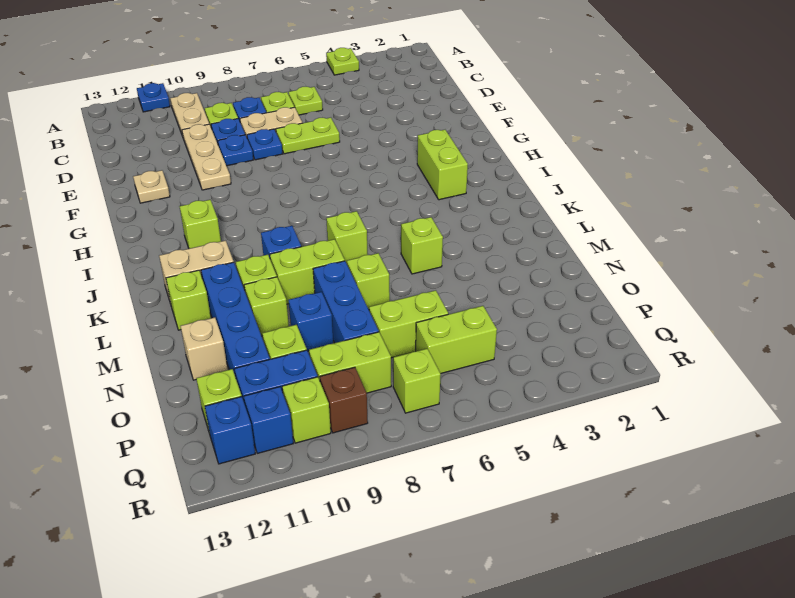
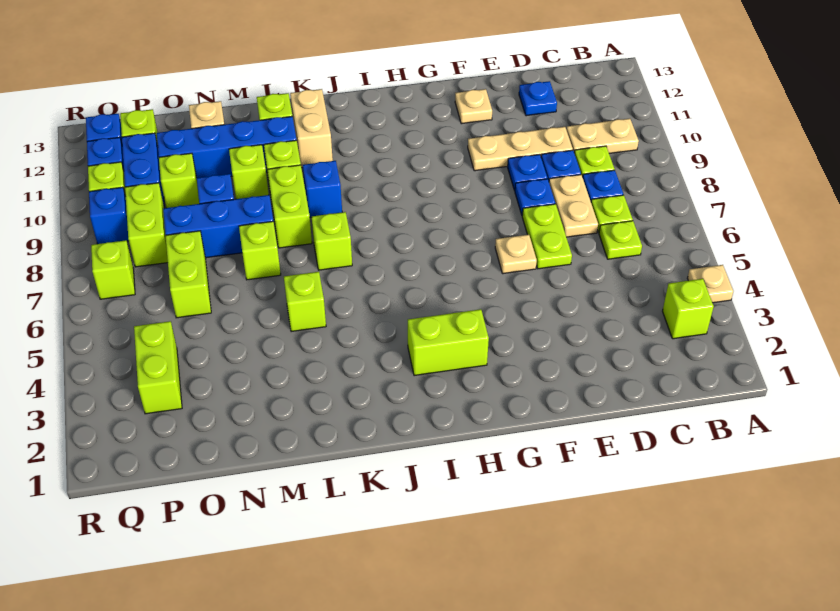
lime plate A4 level 1 -> tan plate A4 level 1
blue plate A11 level 1 -> blue plate D12 level 1
none -> tan plate F6 level 1
lime brick I11 level 1 -> lime brick B3 level 1
lime brick P5:P6 level 1 -> lime brick P3:P4 level 1
brown brick Q9 level 1 -> blue brick Q9 level 1

